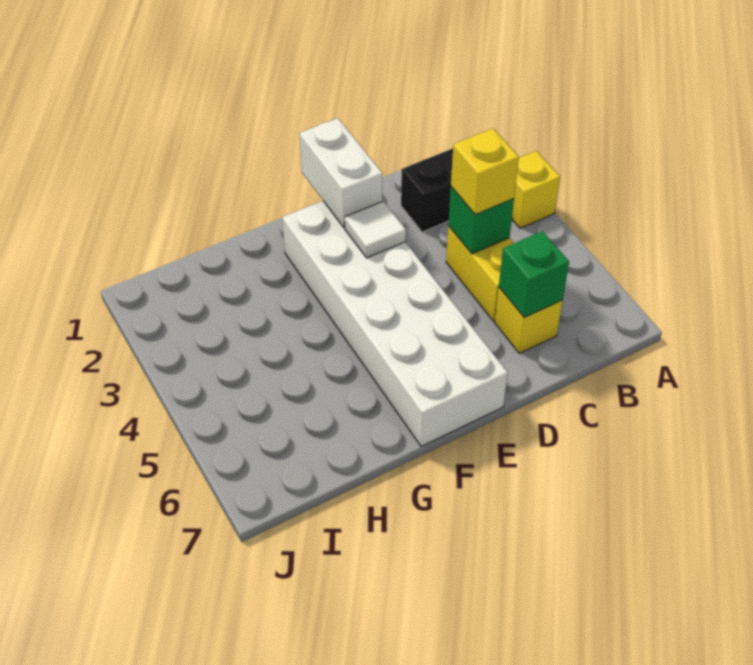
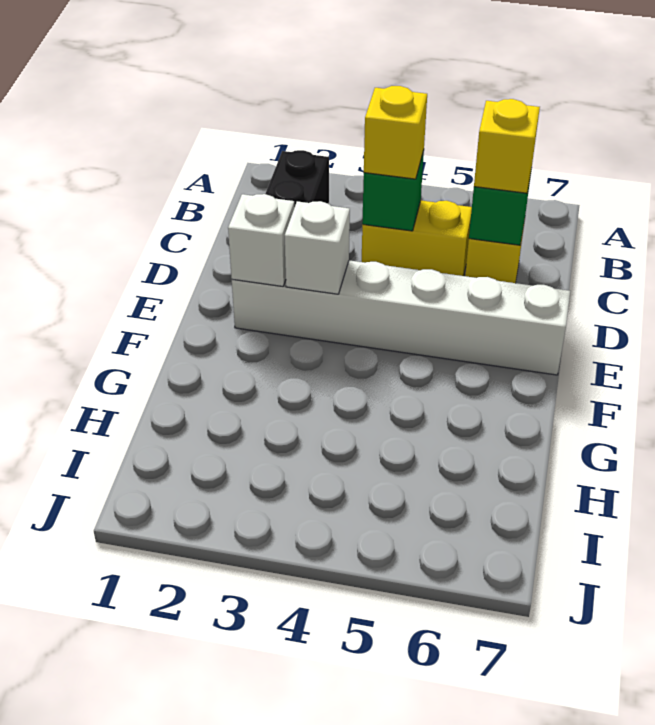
yellow brick A3 level 1 -> yellow brick C6 level 3
white brick E1:E2 level 2 -> white brick E2 level 2
white brick E2:F7 level 1 -> white brick E2:E7 level 1
white tile E3 level 2 -> white brick E3 level 2

